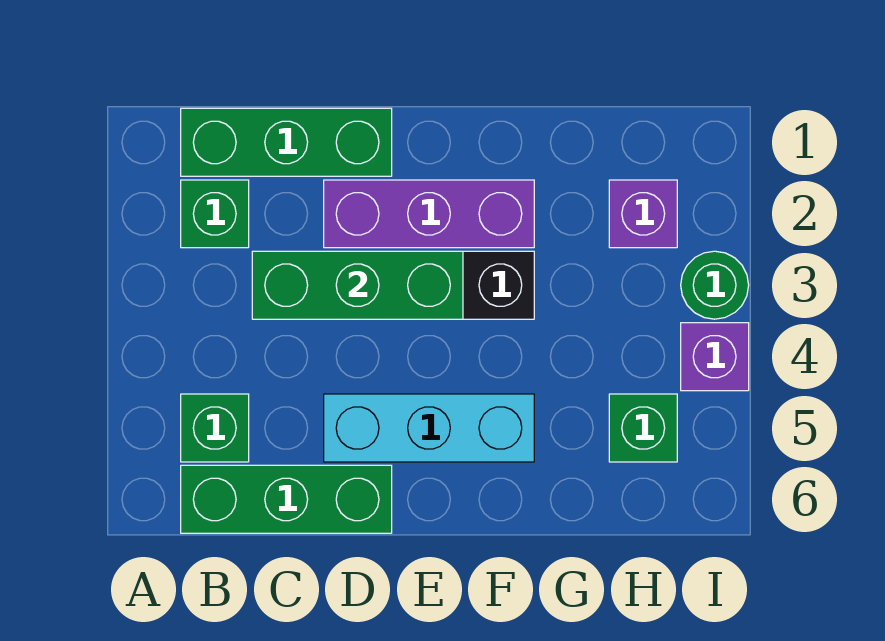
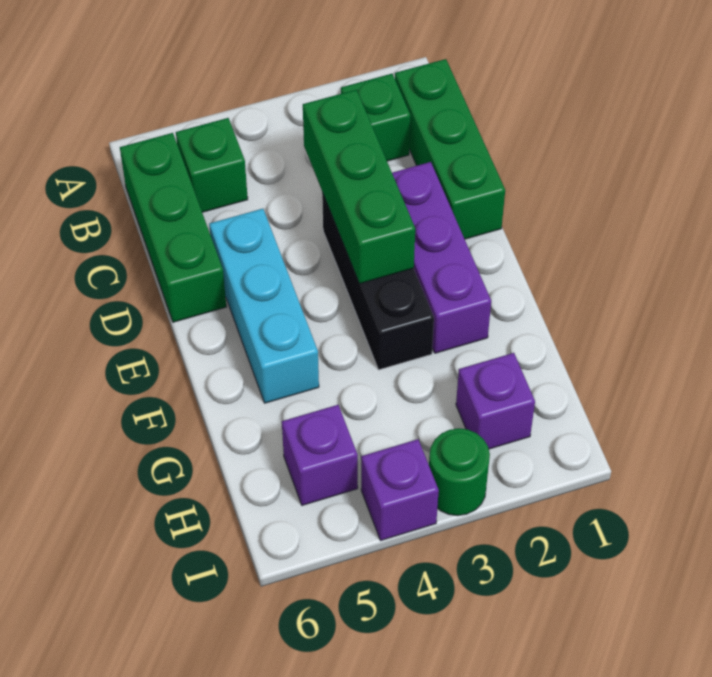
green brick H5 level 1 -> purple brick H5 level 1

